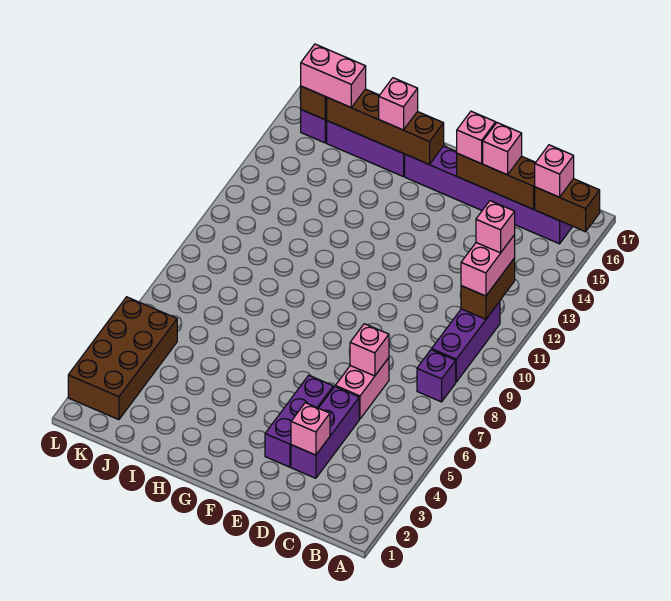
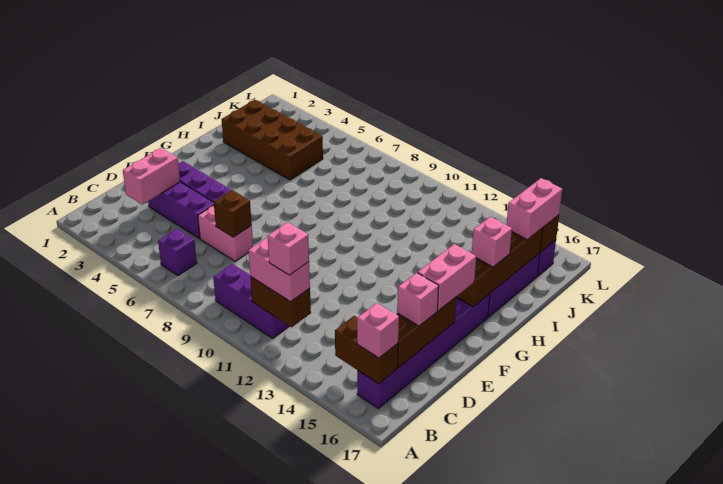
brown brick A16:B16 level 2 -> brown brick B15:B16 level 2
purple brick B8 level 1 -> purple brick B6 level 1
pink brick D3 level 2 -> pink brick C3:D3 level 2
pink brick D7 level 2 -> brown brick D7 level 2
pink brick E16 level 3 -> pink brick E16:F16 level 3
brown brick K2:L5 level 1 -> brown brick I2:J5 level 1

